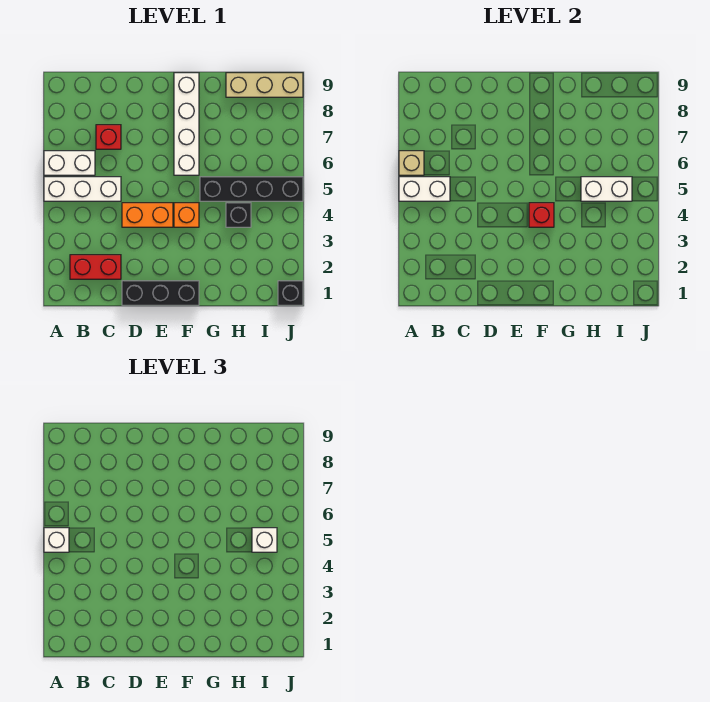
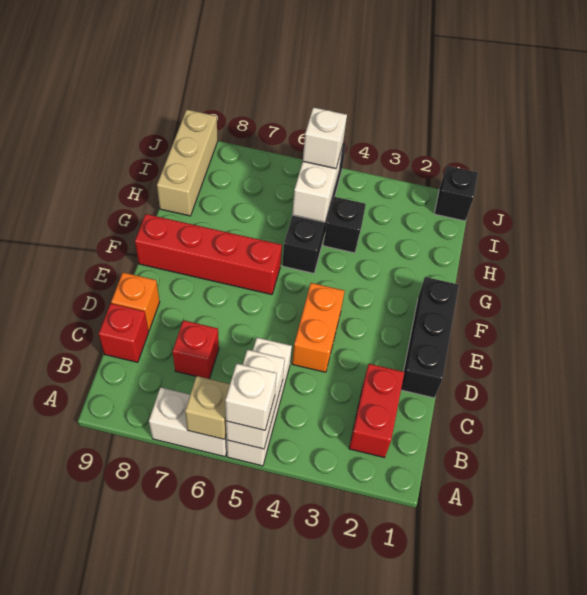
white brick A6:B6 level 1 -> white brick A6:A7 level 1
orange brick F4 level 1 -> orange brick D9 level 1
red brick F4 level 2 -> red brick C9 level 1
white brick F6:F9 level 1 -> red brick F6:F9 level 1

